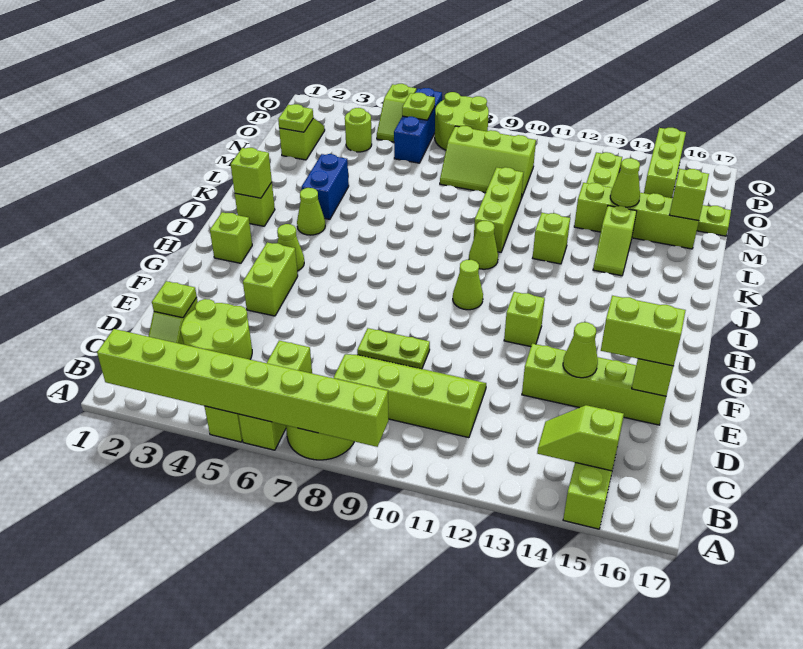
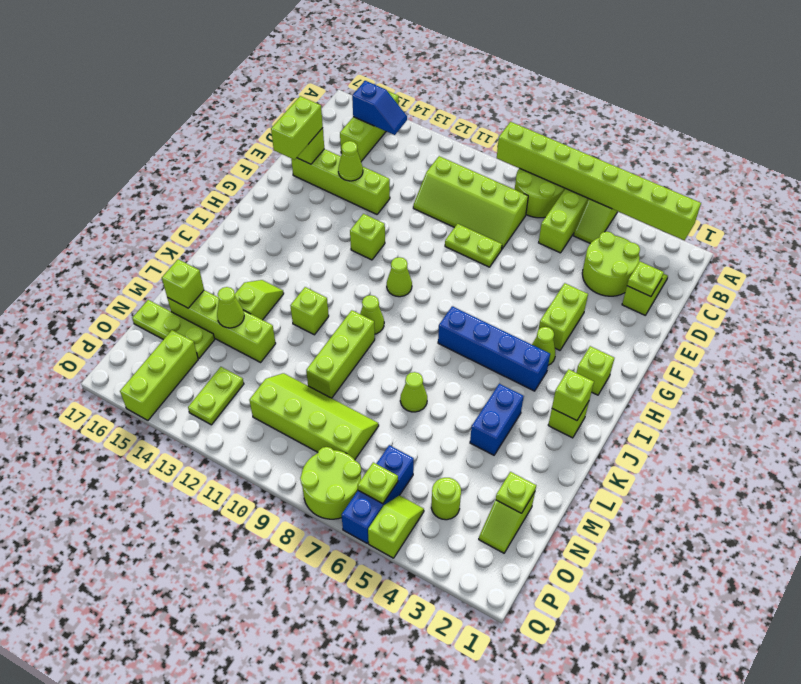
lime slope B14:B15 level 2 top 15 -> blue slope B14:B15 level 2 top 15
lime brick E15:E16 level 3 -> lime brick E16:F16 level 3
none -> blue brick I4:I7 level 1
lime cone J4 level 1 -> lime cone L7 level 1
lime slope N8:O10 level 1 top O -> lime slope N8:O11 level 1 top O

